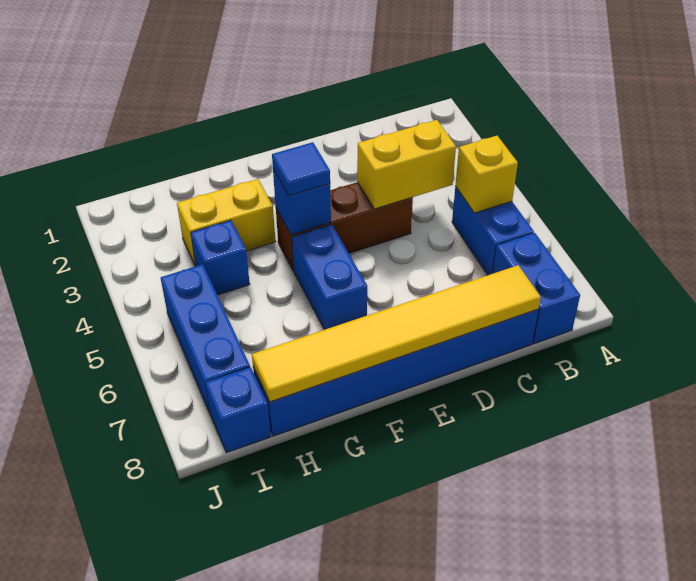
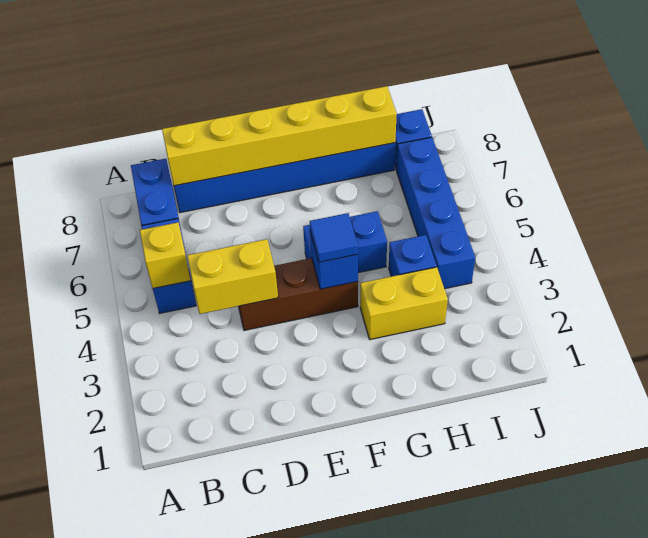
yellow tile C8:H8 level 2 -> yellow brick C8:H8 level 2
blue brick F5:F6 level 1 -> blue brick F5:G5 level 1
blue brick I5:I7 level 1 -> blue brick I4:I7 level 1

